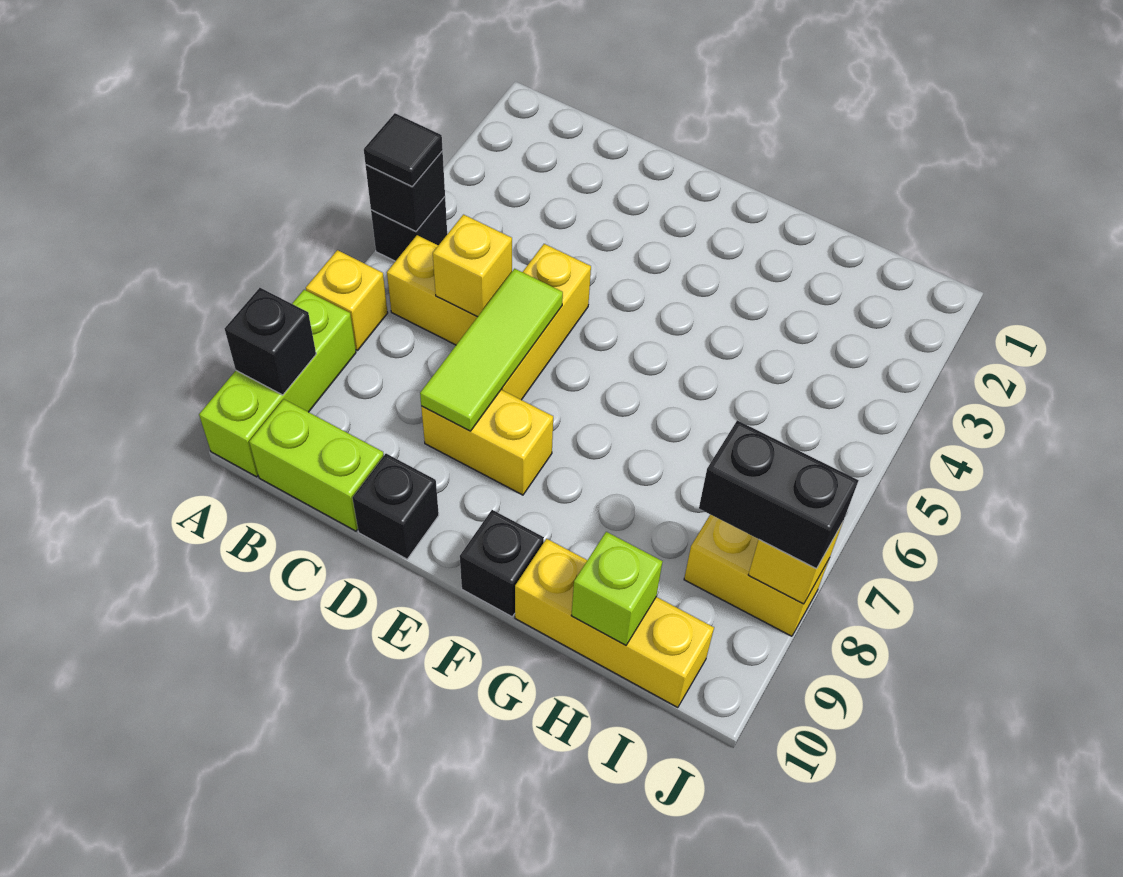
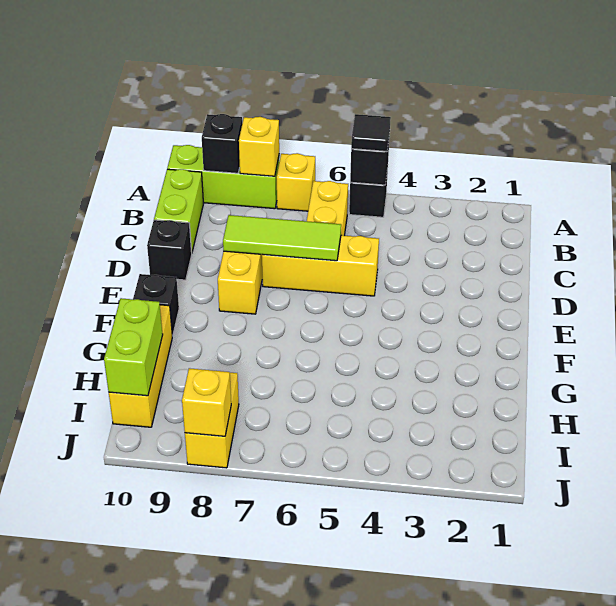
yellow brick C6 level 2 -> yellow brick A8 level 2
lime brick H10 level 2 -> lime brick H10:I10 level 2
black brick I8:J8 level 3 -> none

